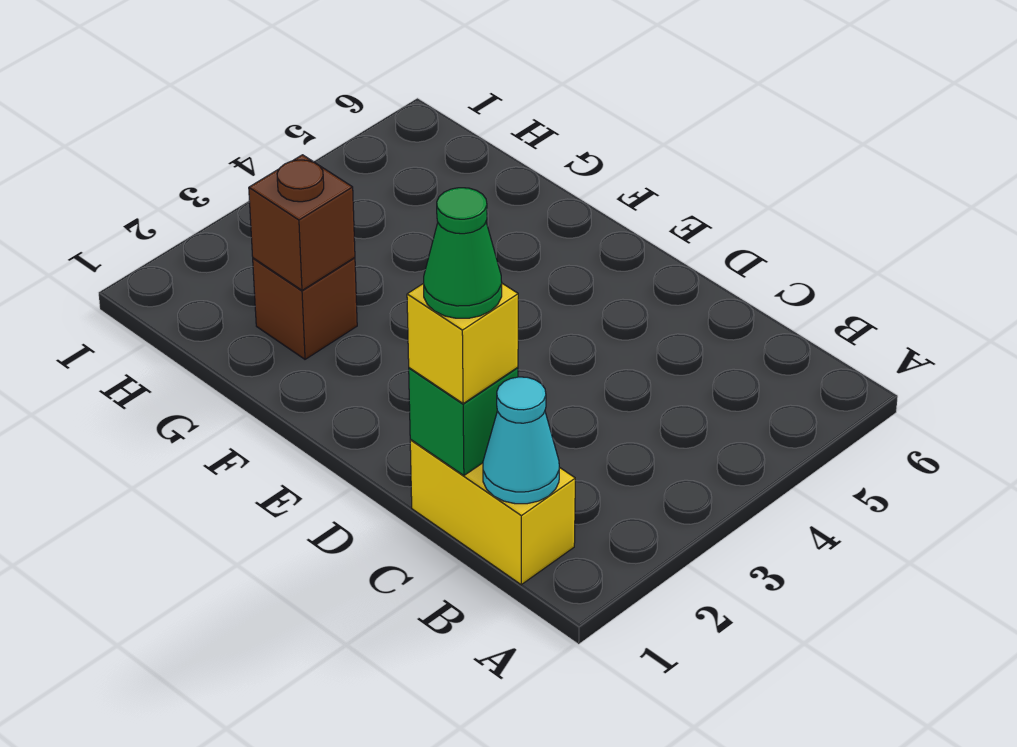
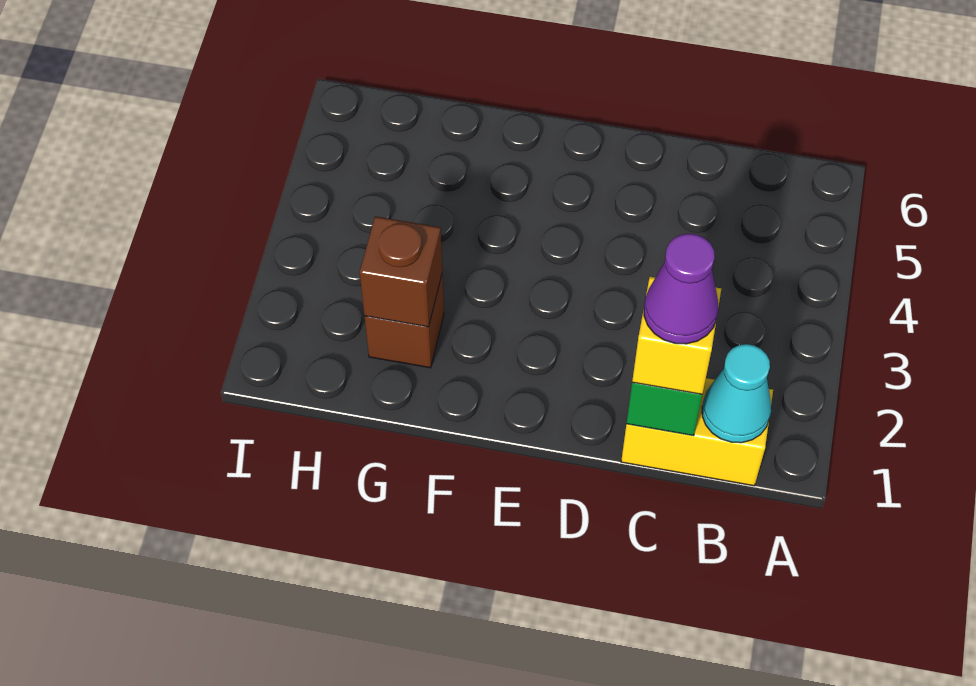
green cone C1 level 4 -> purple cone C1 level 4

